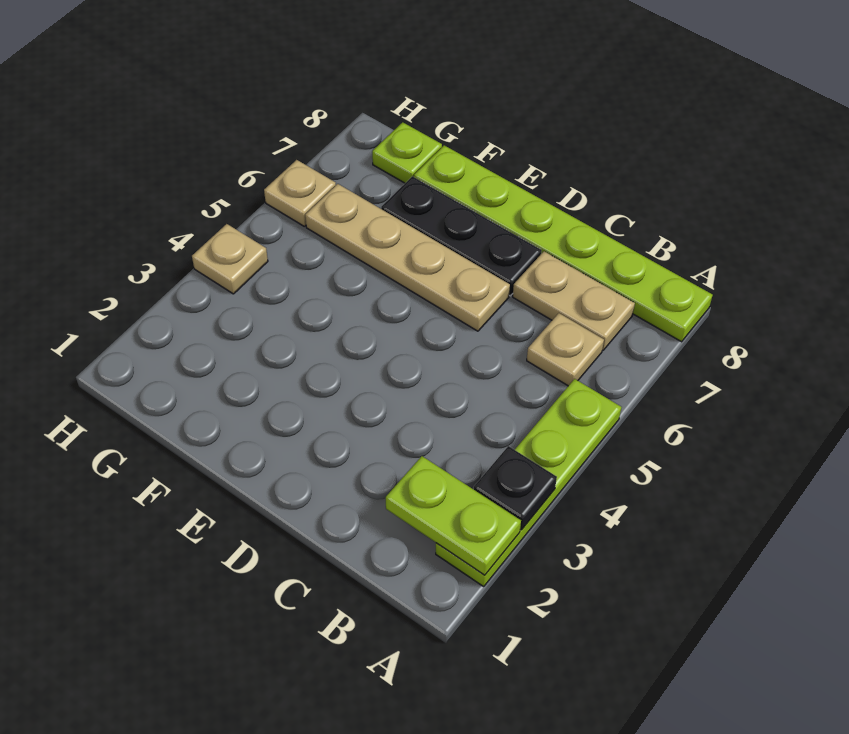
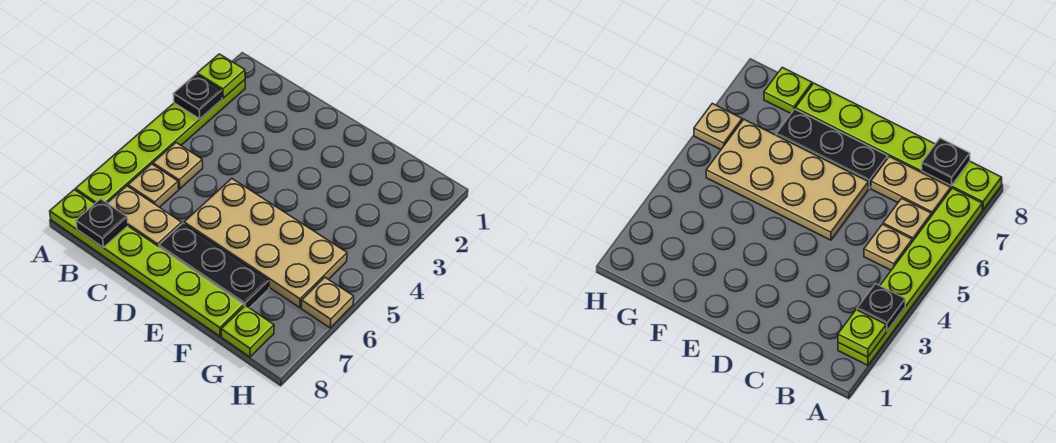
lime plate A2:A5 level 1 -> lime plate A2:A7 level 1
lime plate A2:B2 level 2 -> lime plate A2 level 2
none -> black plate B8 level 2
tan plate D6:G6 level 1 -> tan plate D5:G6 level 1
tan plate H4 level 1 -> tan plate B5 level 1

